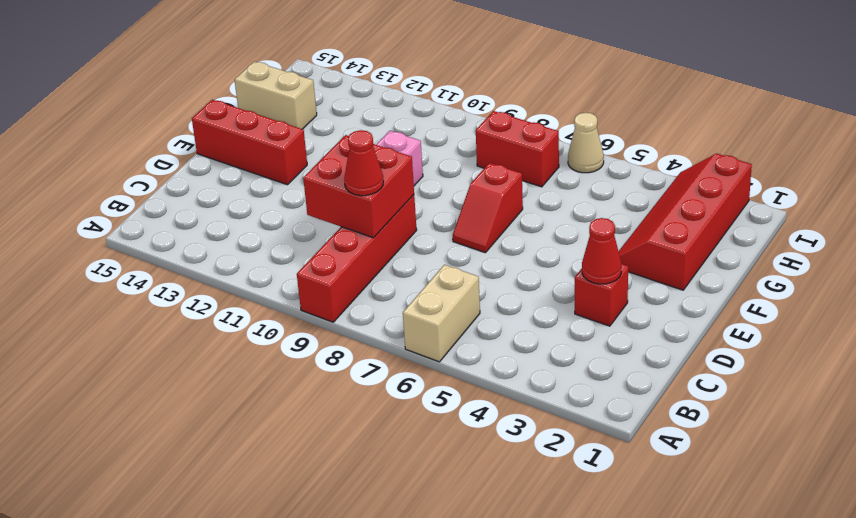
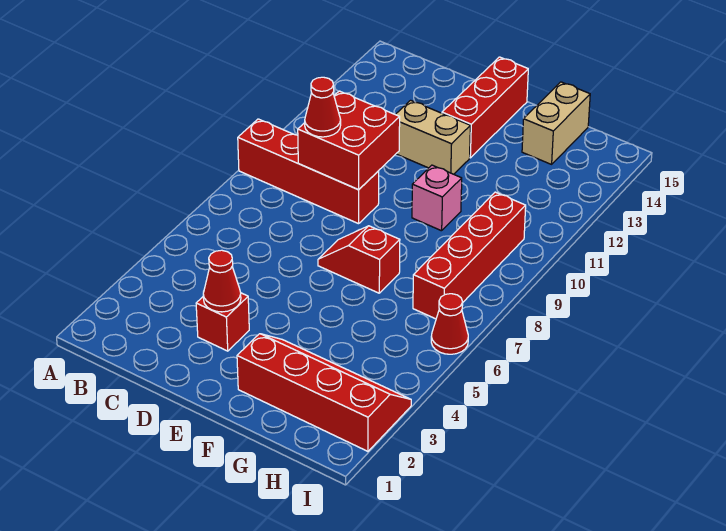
tan brick A6:B6 level 1 -> tan brick D12:E12 level 1
red brick H7:H8 level 1 -> red brick H7:H10 level 1
tan cone I6 level 1 -> red cone I6 level 1

